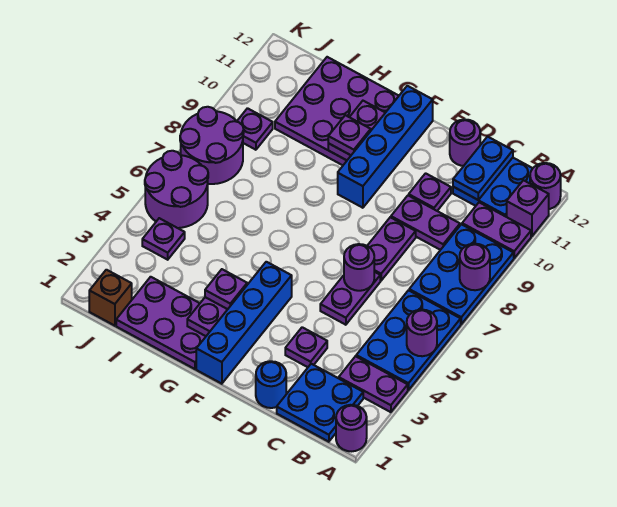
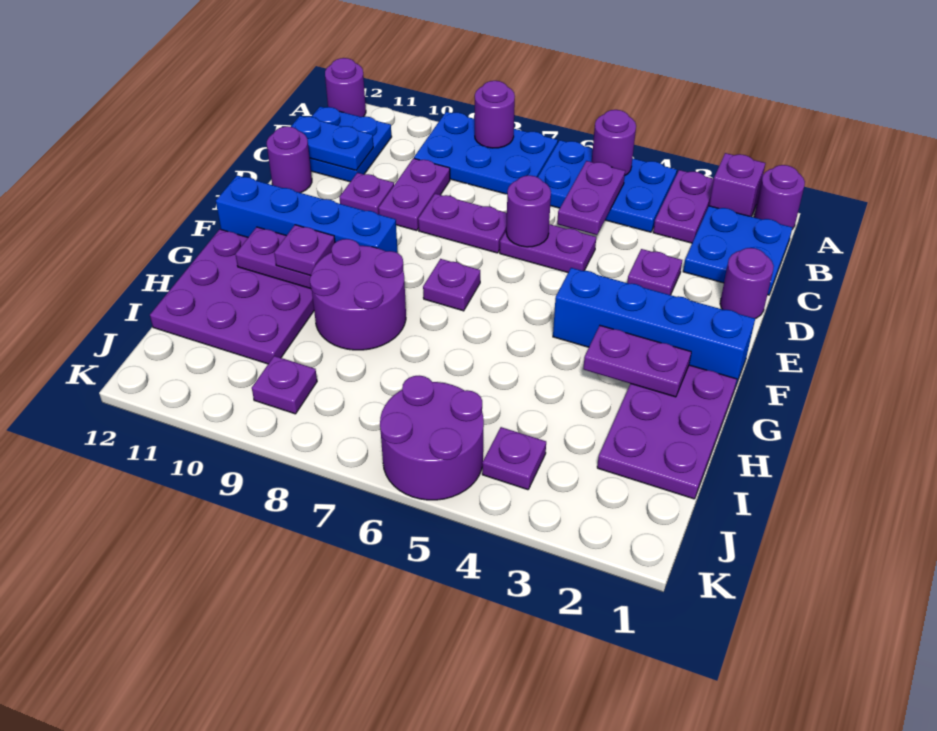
purple plate A10:B10 level 1 -> purple plate B5:C5 level 2
purple brick A11 level 1 -> purple brick A2 level 1
blue round brick D1 level 1 -> purple round brick D1 level 1
purple plate G3 level 3 -> purple plate F7 level 1
brown brick J1 level 1 -> none
purple round brick J7:K8 level 1 -> purple round brick G8:H9 level 1

